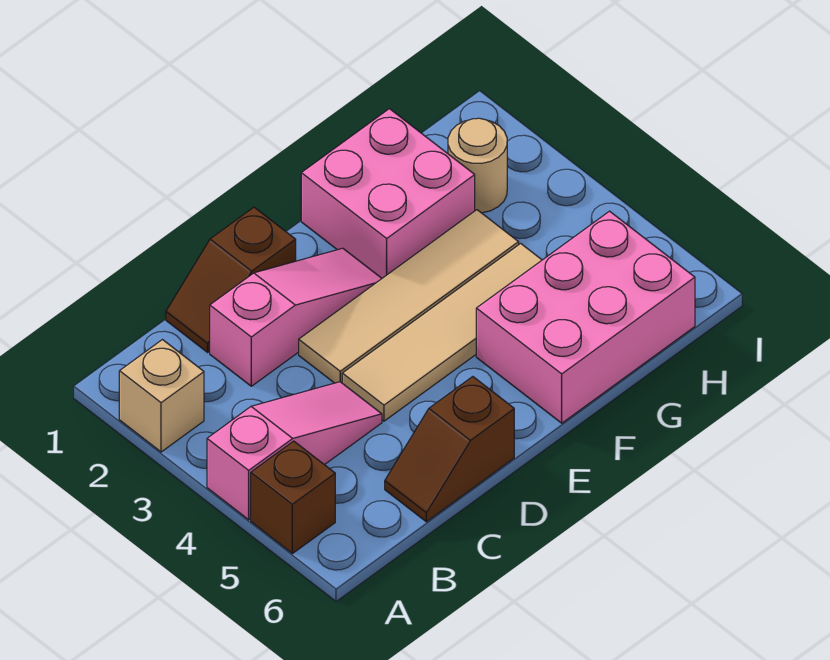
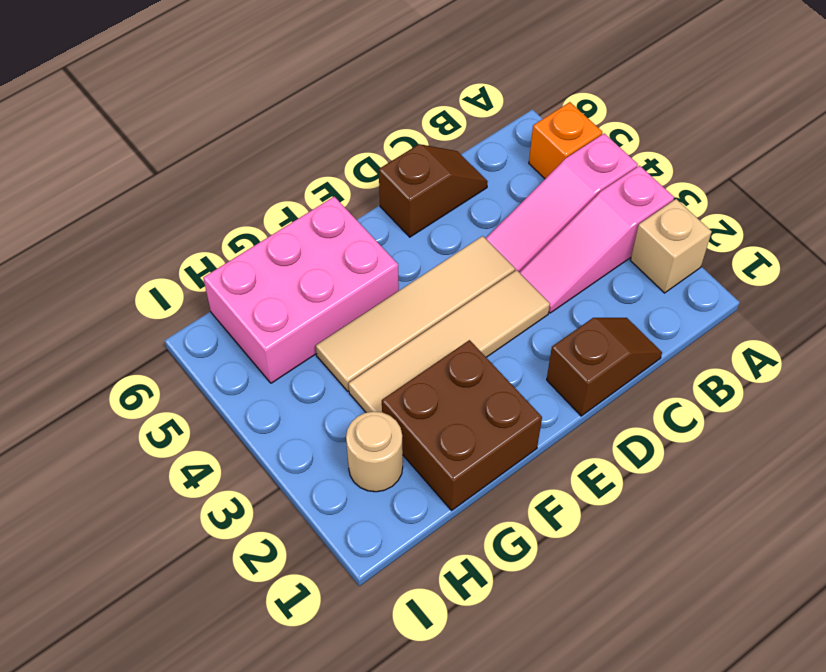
brown brick A5 level 1 -> orange brick A5 level 1
pink slope C2:E2 level 1 top C -> pink slope A3:C3 level 1 top A
pink brick F1:G2 level 1 -> brown brick F1:G2 level 1

